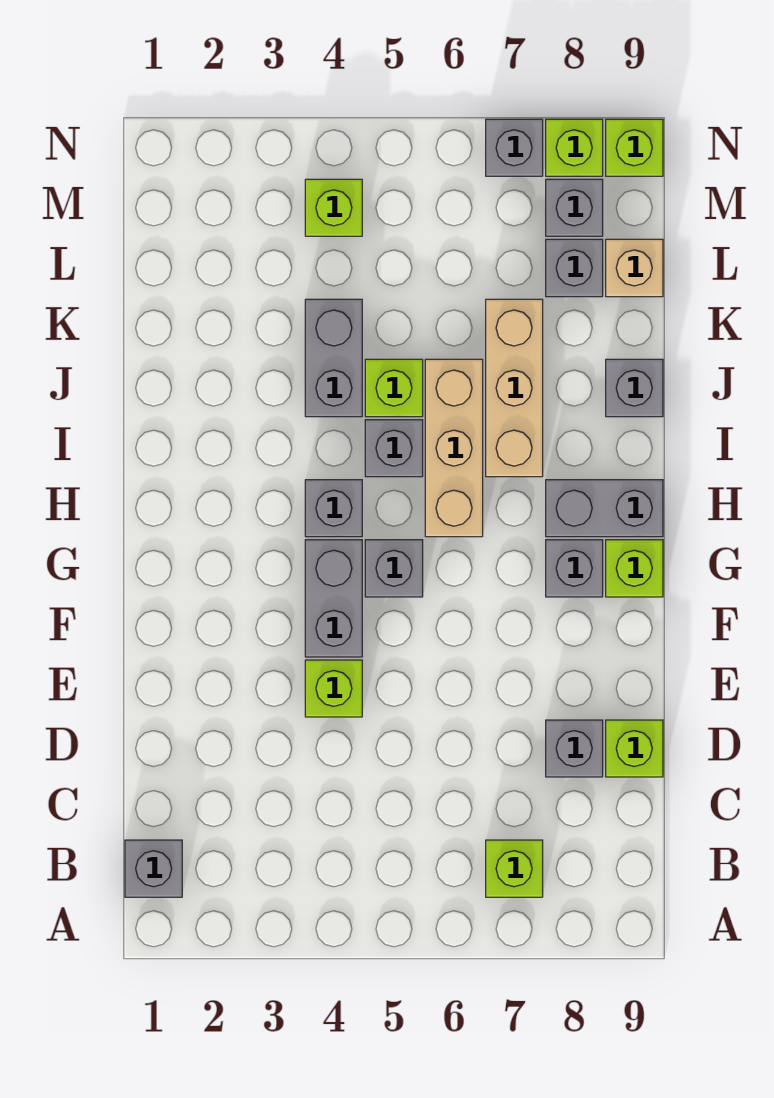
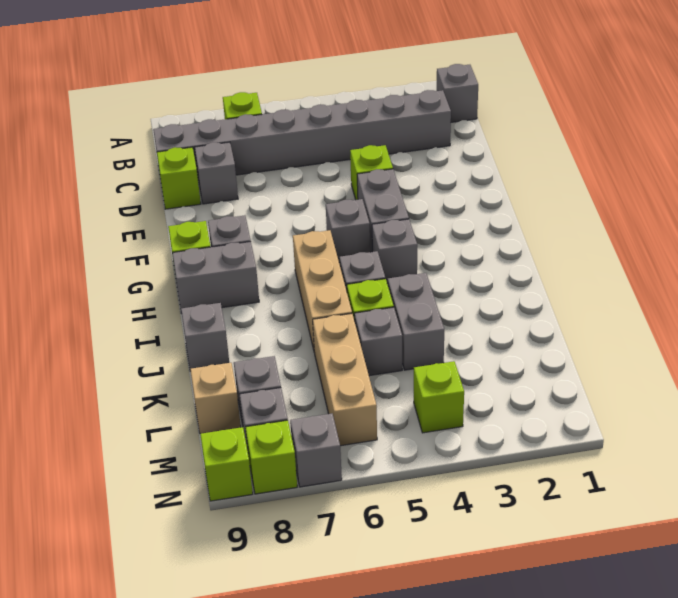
none -> grey brick C2:C9 level 1
tan brick I7:K7 level 1 -> tan brick K6:M6 level 1
none -> grey brick K5 level 1

